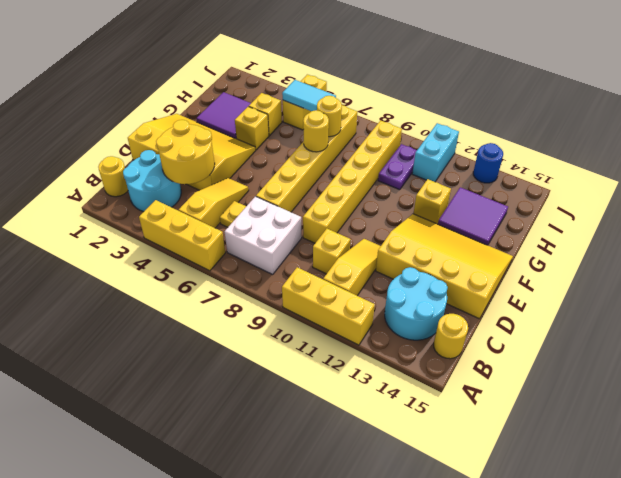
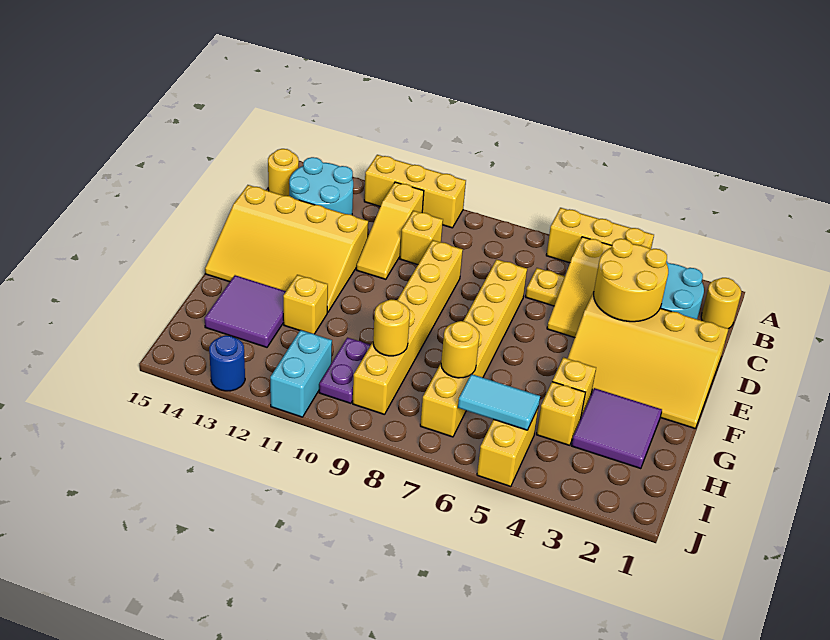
white brick B7:C8 level 1 -> none
yellow round brick G7 level 2 -> yellow round brick H9 level 2

